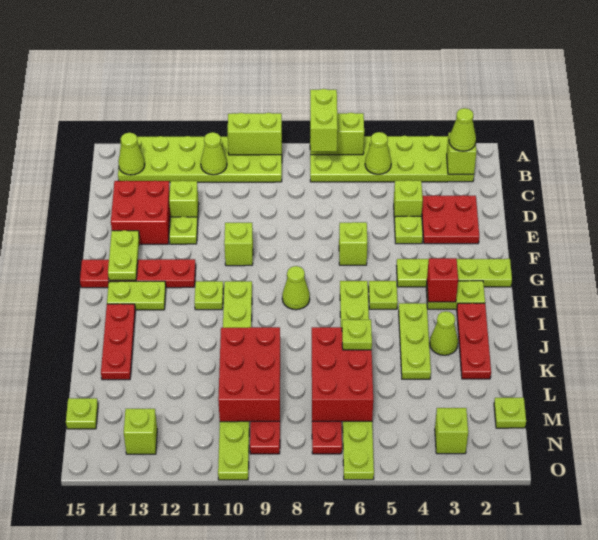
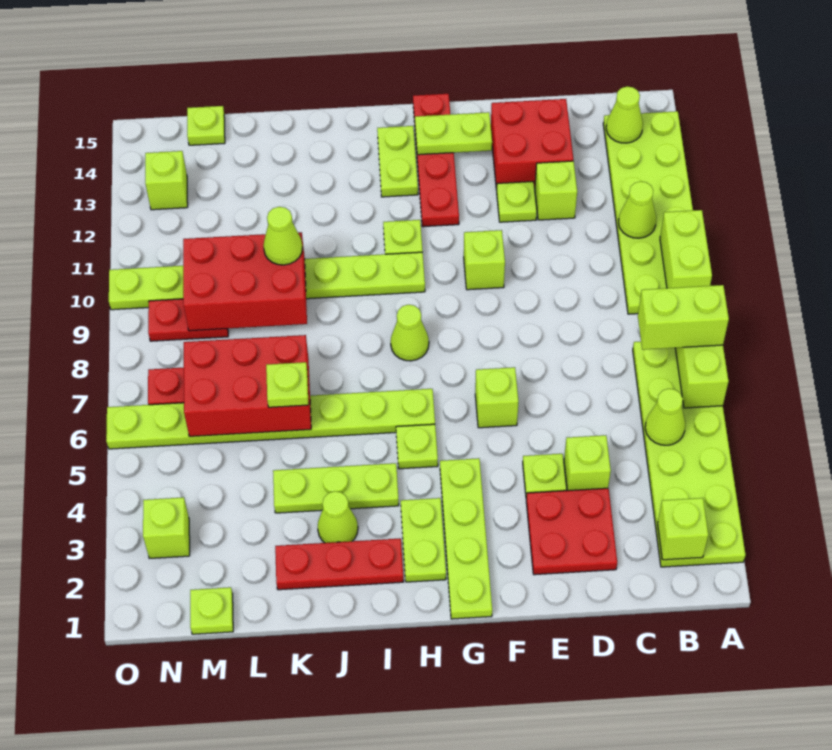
lime cone B2 level 3 -> lime cone K10 level 3
red brick H3 level 2 -> none
red plate I14:K14 level 1 -> none

